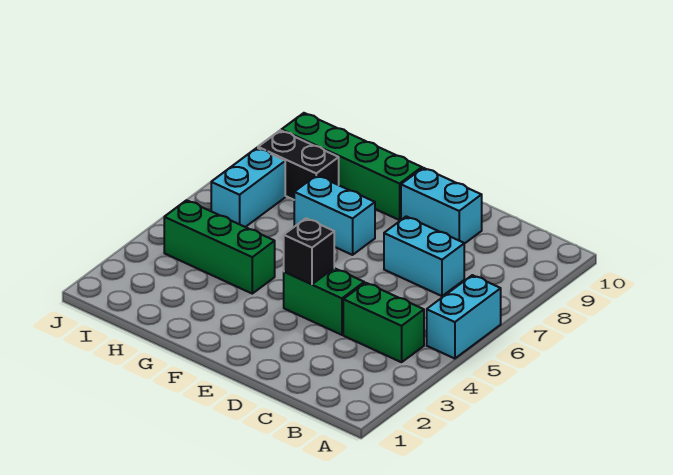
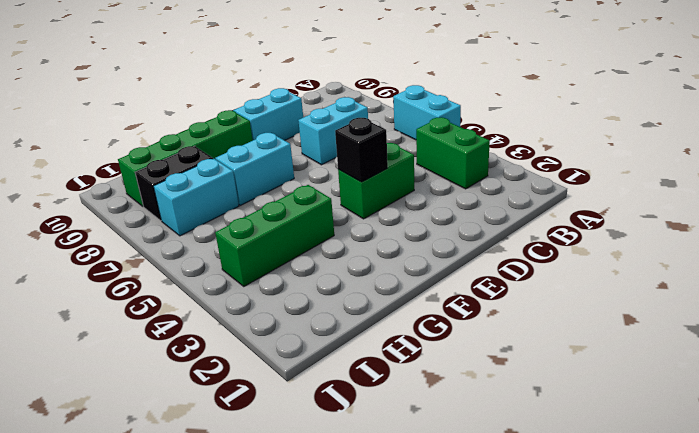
green brick B4:C4 level 1 -> green brick B3:B4 level 1
cyan brick I6:I7 level 1 -> cyan brick H7:I7 level 1

